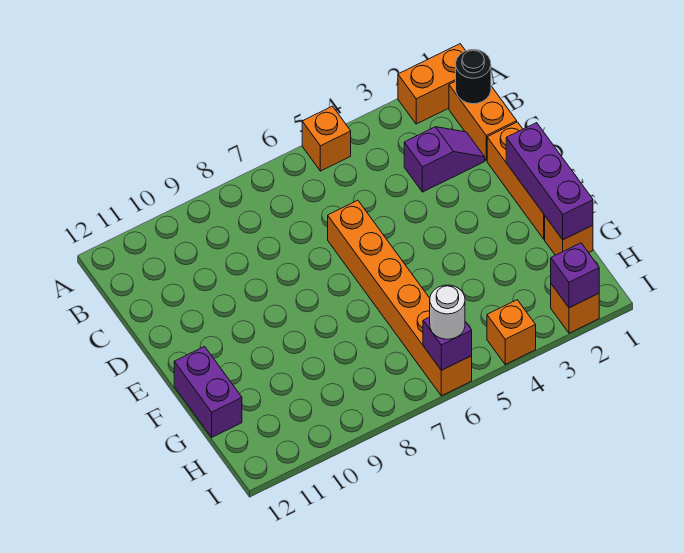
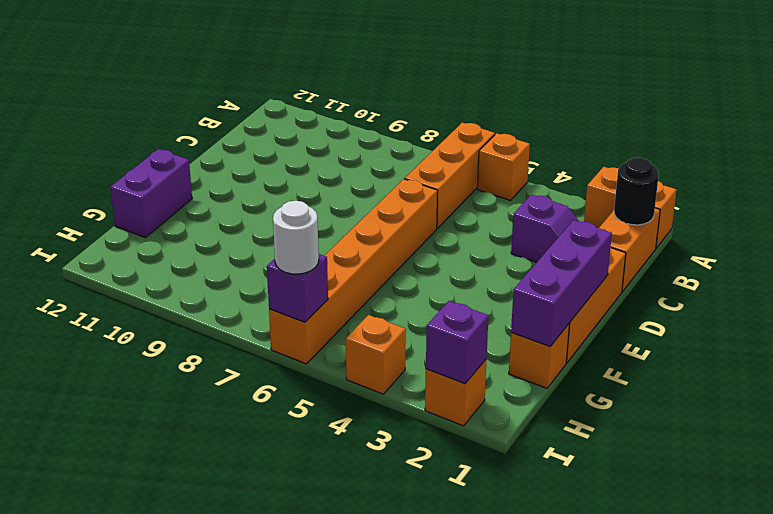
none -> orange brick A6:C6 level 1

